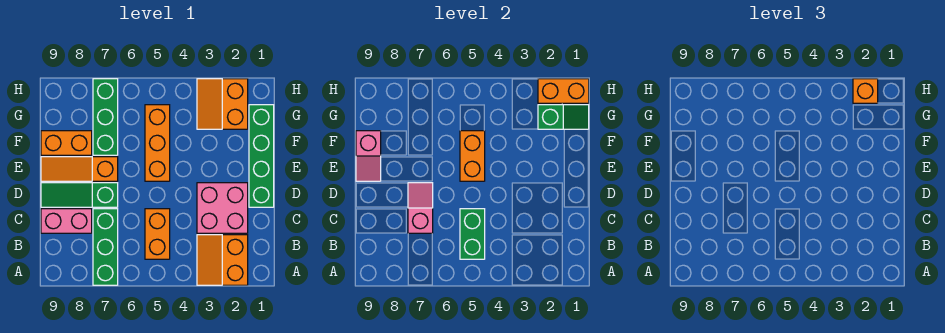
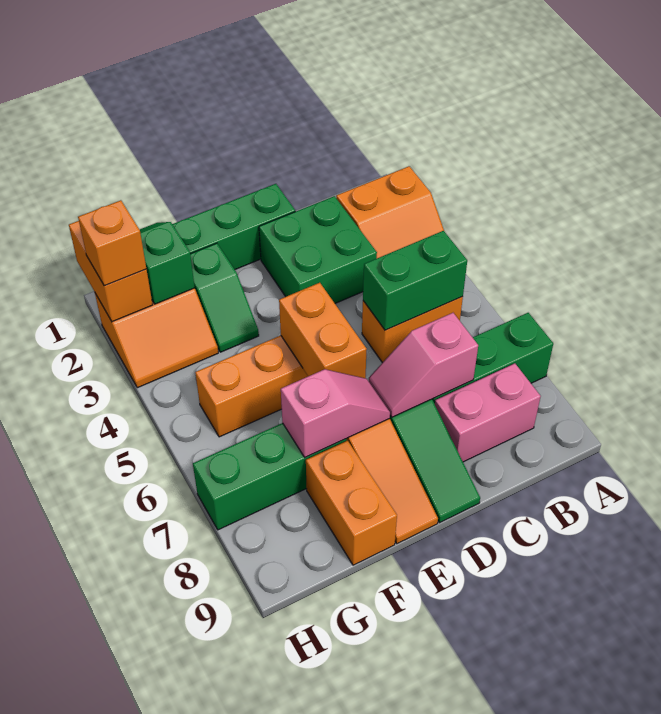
pink brick C2:D3 level 1 -> green brick C2:D3 level 1
pink brick C8:C9 level 1 -> pink brick B8:C8 level 1
orange brick E5:F5 level 2 -> orange brick E5:E6 level 2
pink slope E9:F9 level 2 top F -> pink slope E7:F7 level 2 top F
none -> green slope F2:F3 level 1 top 2

